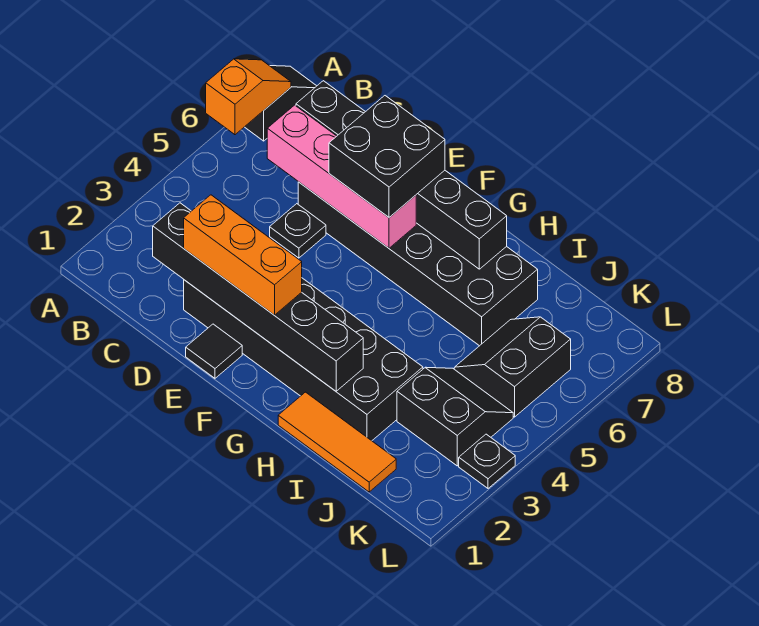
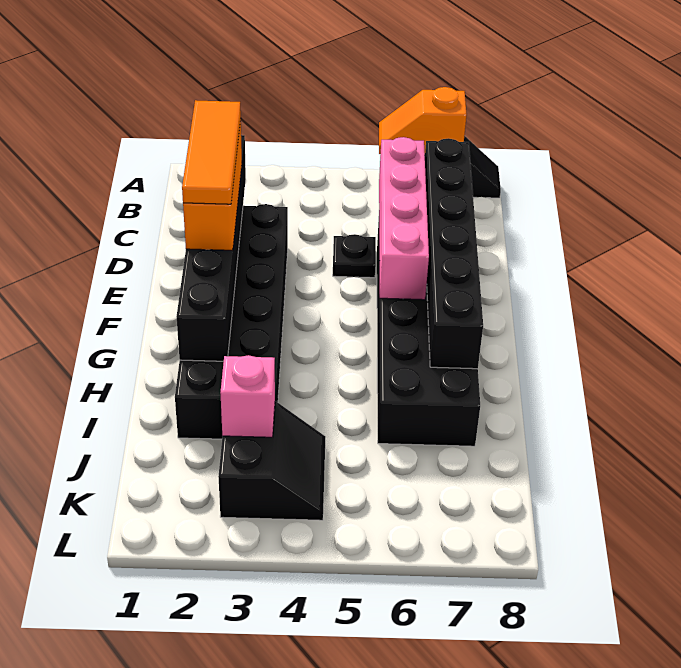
orange slope A6:A7 level 2 top 6 -> orange slope A6:A7 level 2 top 7
black tile E1 level 1 -> none
black brick E6:F7 level 3 -> none
orange tile H1:J1 level 1 -> orange tile D2:F2 level 4
none -> pink brick J3 level 2
black slope J5:K6 level 1 top K -> none
black plate L3 level 1 -> none

